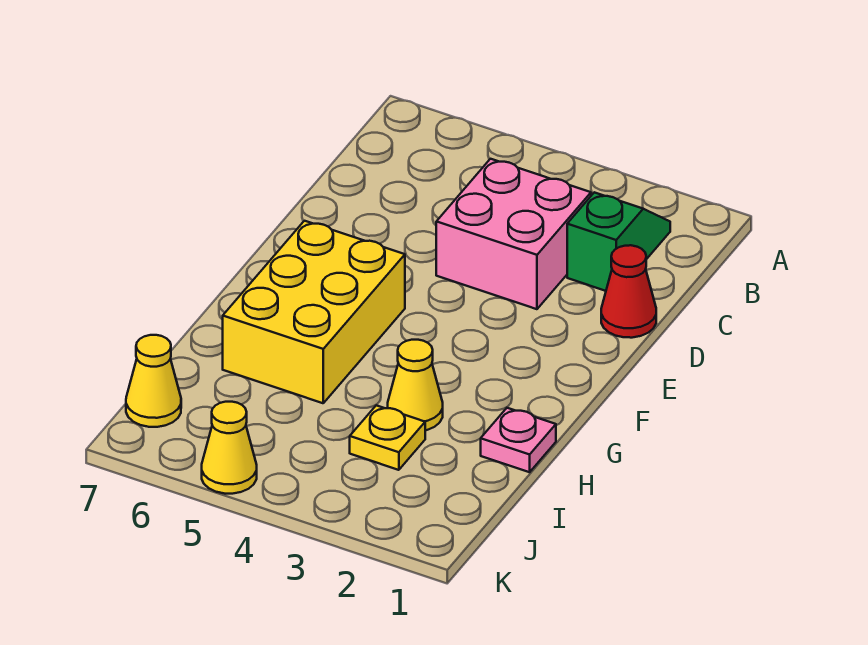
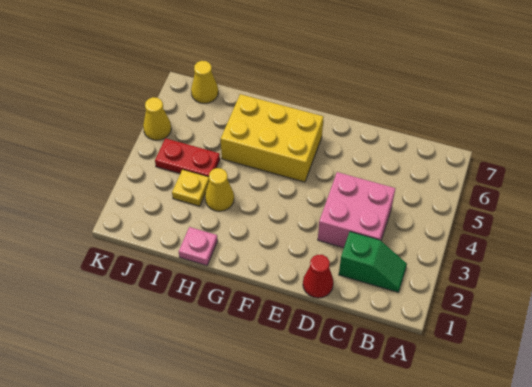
none -> red plate I4:J4 level 1

